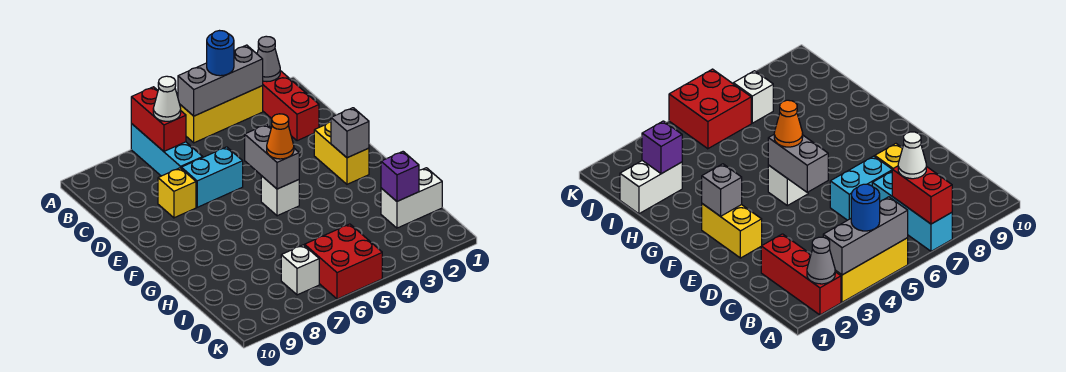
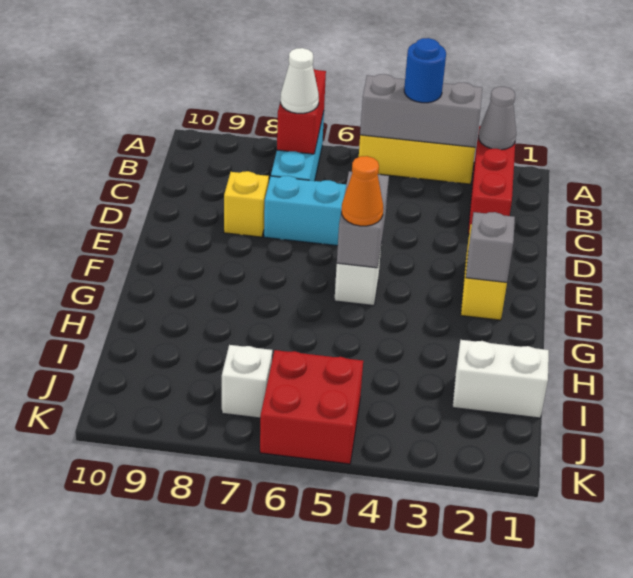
purple brick I2 level 2 -> none

